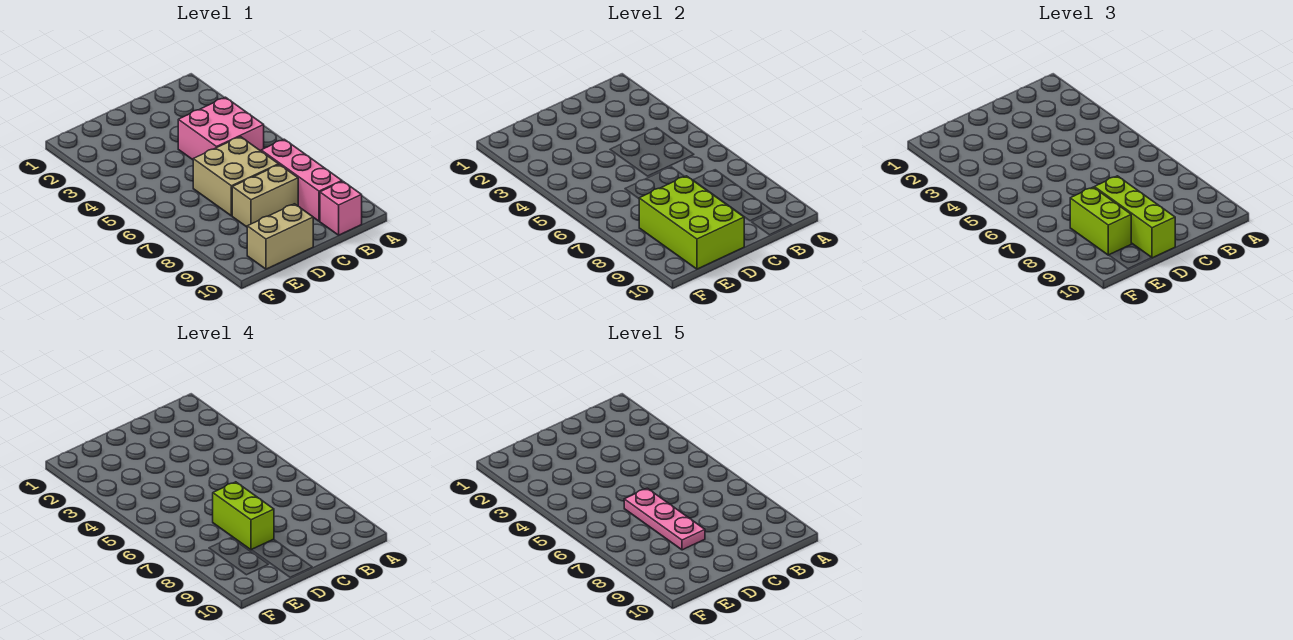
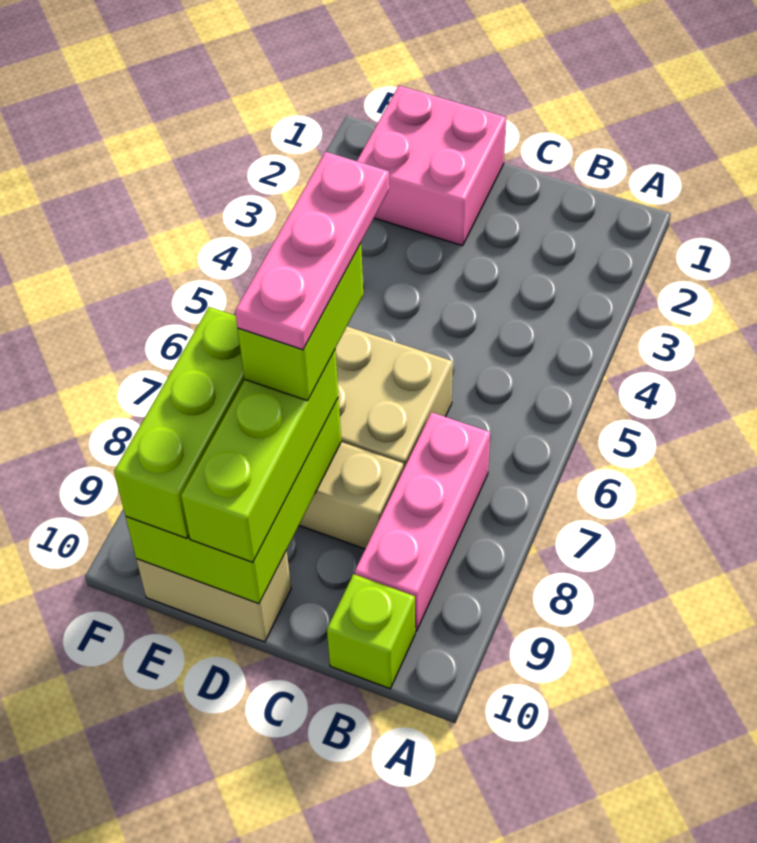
pink brick B4:C5 level 1 -> pink brick D1:E2 level 1
pink brick B10 level 1 -> lime brick B10 level 1
lime brick E8:E9 level 3 -> lime brick E8:E10 level 3

